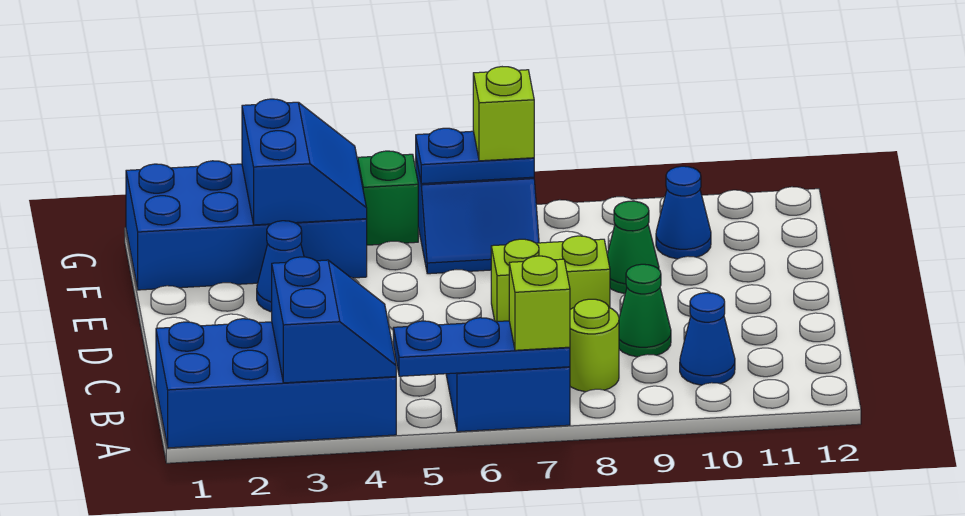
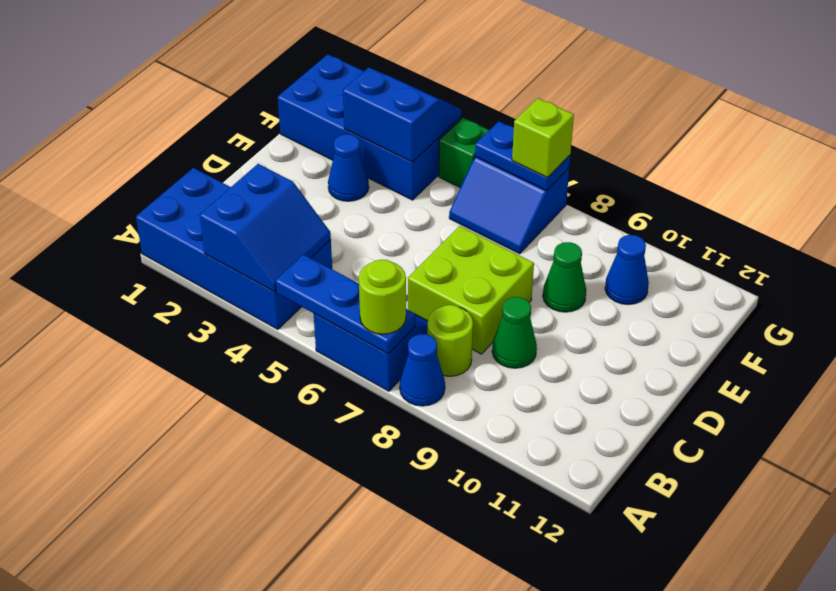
lime brick A7 level 3 -> lime round brick A7 level 3
blue cone B10 level 1 -> blue cone A8 level 1
lime brick D7:D8 level 1 -> lime brick C7:D8 level 1
blue slope F3:G4 level 2 top 3 -> blue slope F3:G4 level 2 top F

